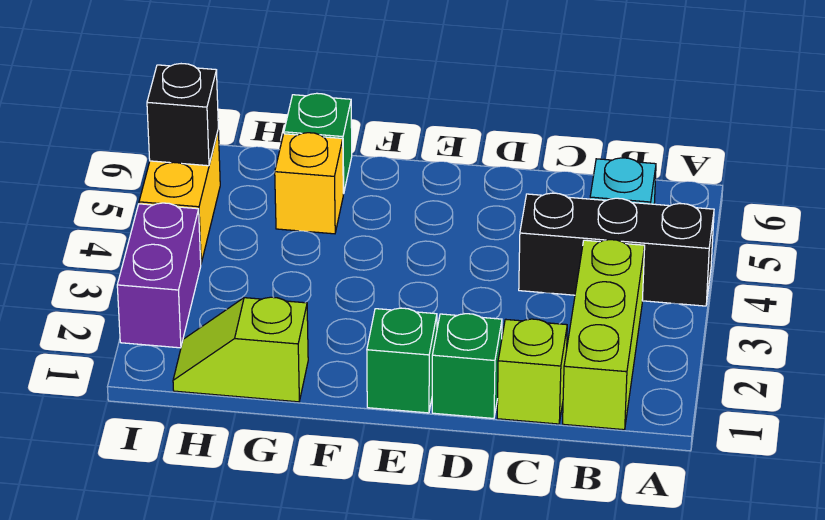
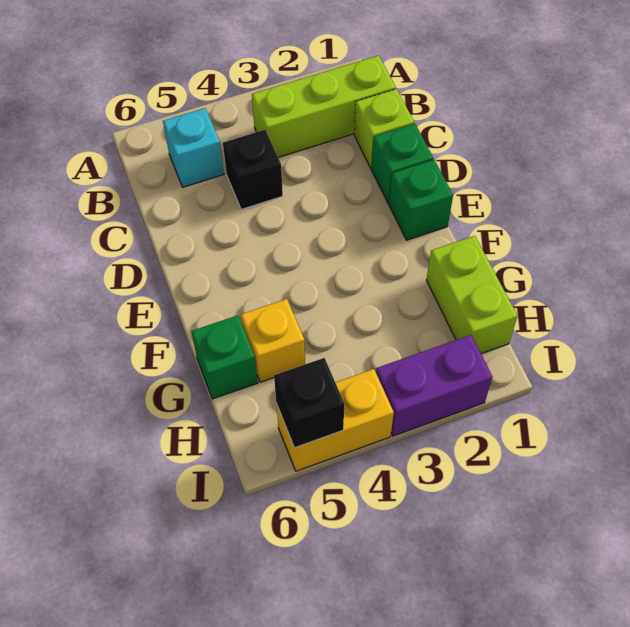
black brick A4:C4 level 1 -> black brick C4 level 1
lime slope G1:H1 level 1 top G -> lime brick G1:H1 level 1

